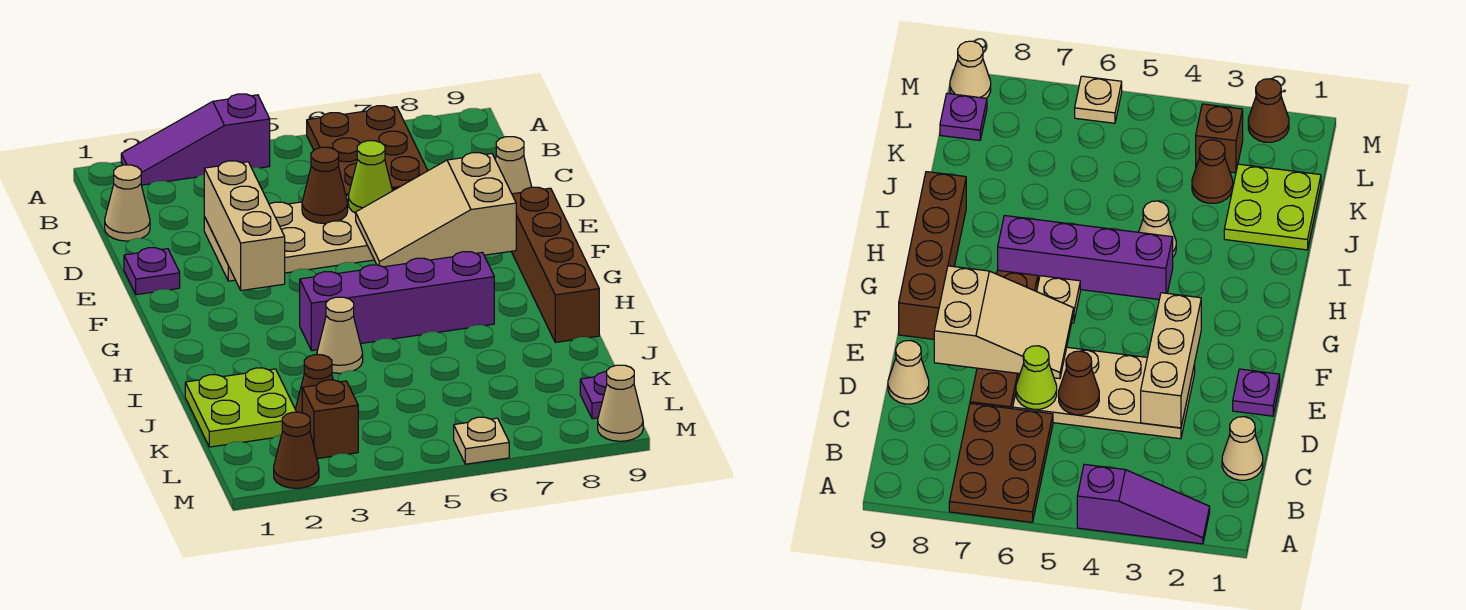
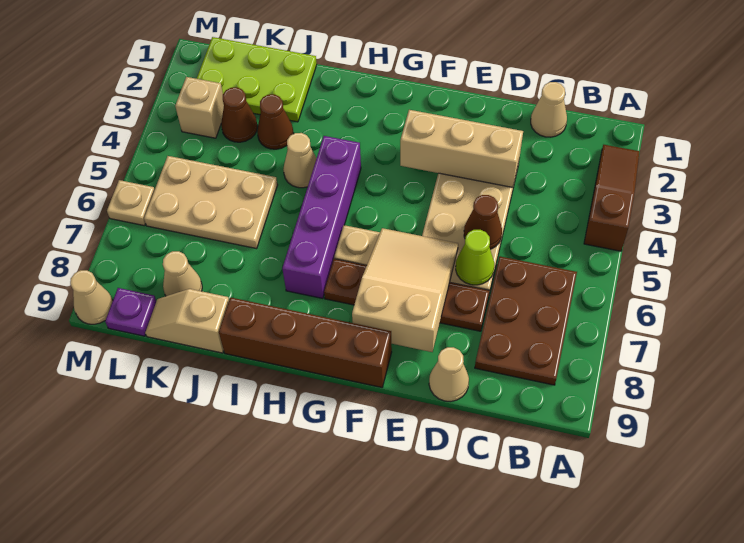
purple slope A2:A4 level 1 top 4 -> brown slope A2:A4 level 1 top 4
brown plate A6:C7 level 1 -> brown plate B6:C8 level 1
purple plate E1 level 1 -> none
lime plate J1:K2 level 1 -> lime plate J1:L2 level 1
none -> tan plate J5:L6 level 1
none -> tan slope J9:K9 level 1 top J
none -> tan cone K8 level 1
brown brick L3 level 1 -> tan brick L3 level 1
brown cone M2 level 1 -> brown cone J3 level 1

